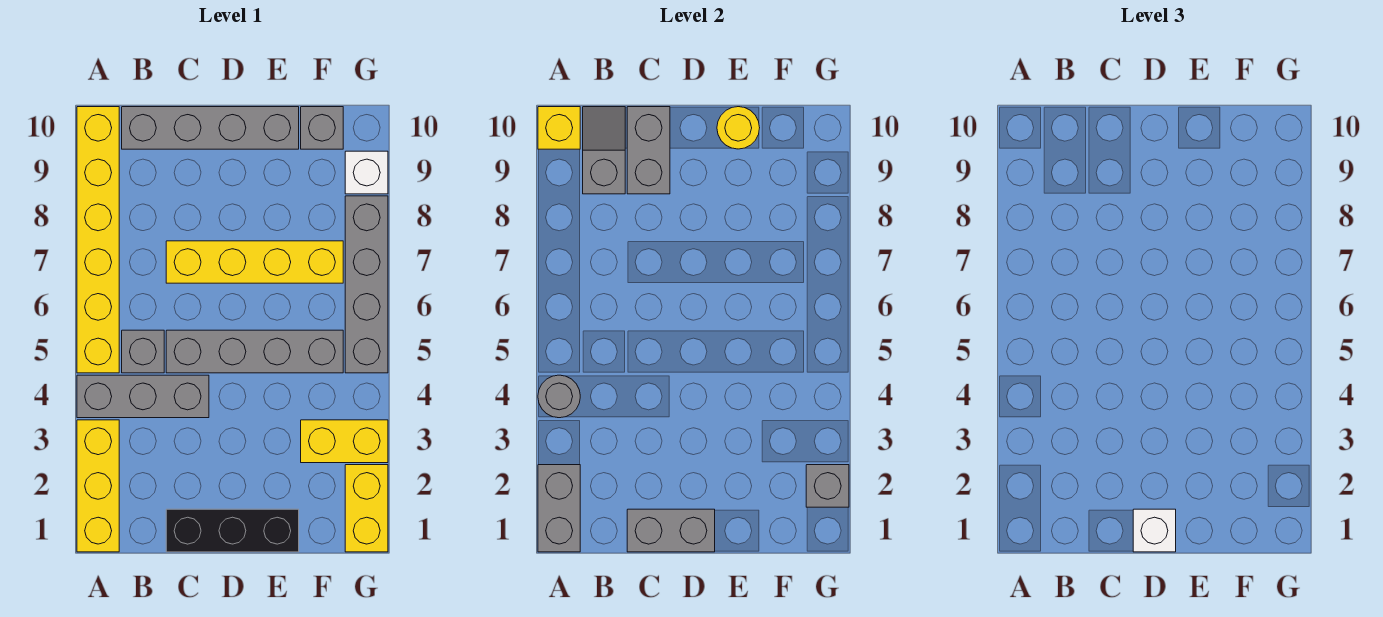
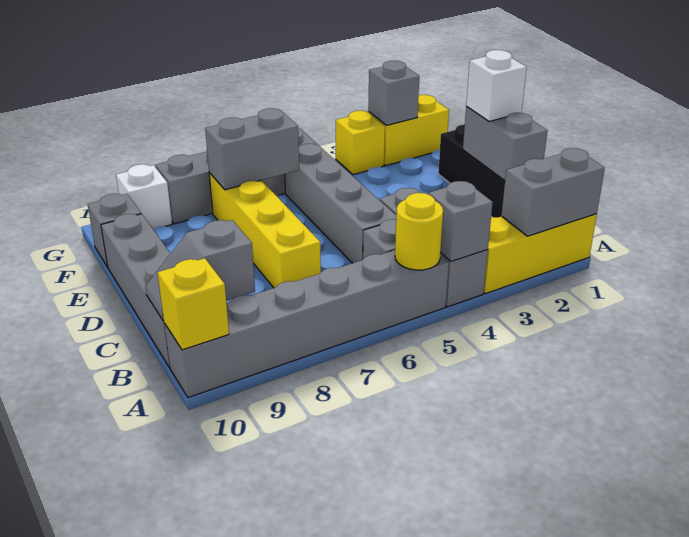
grey round brick A4 level 2 -> grey brick A4 level 2
yellow brick A5:A10 level 1 -> grey brick A5:A10 level 1
grey brick C9:C10 level 2 -> grey brick F6:F7 level 2
yellow round brick E10 level 2 -> yellow round brick A5 level 2
yellow brick F3:G3 level 1 -> yellow brick G3 level 1

